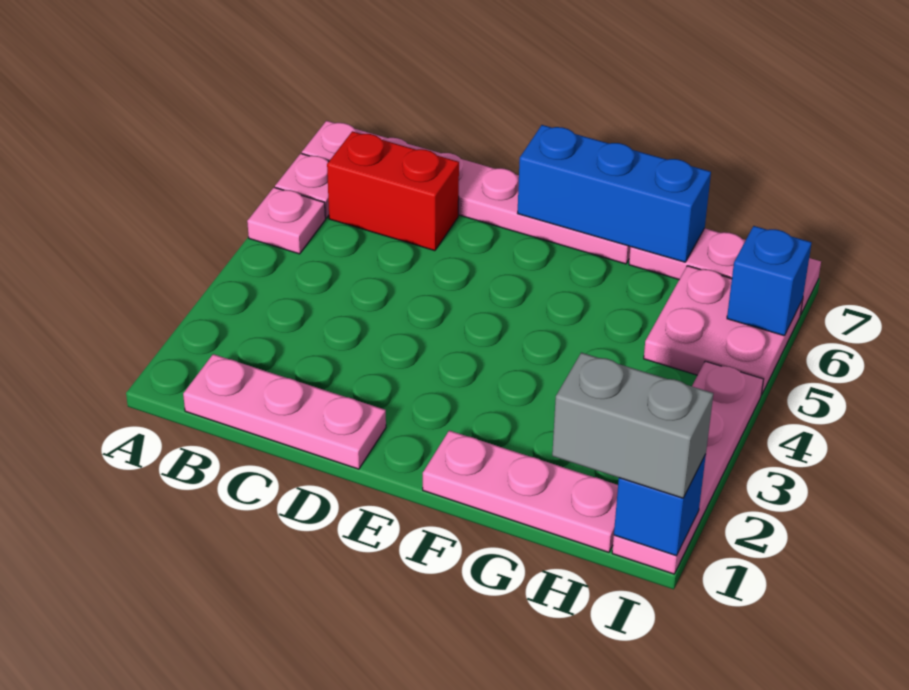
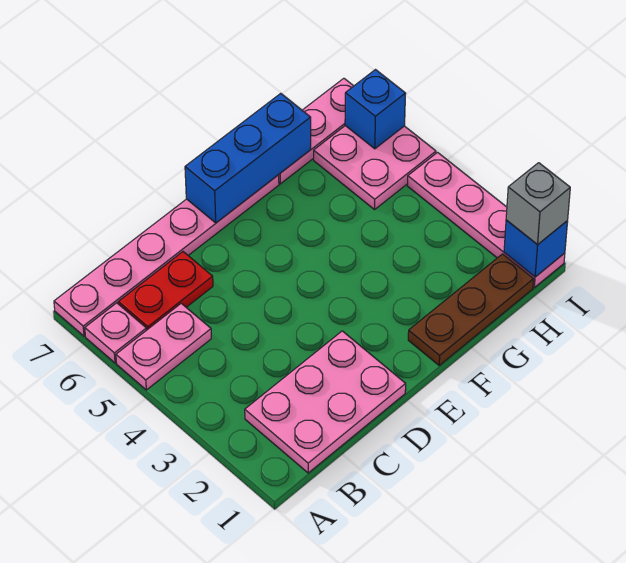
pink plate A5 level 1 -> pink plate A5:B5 level 1
pink plate B1:D1 level 1 -> pink plate B1:D2 level 1
red brick B6:C6 level 1 -> red plate B6:C6 level 1
pink plate F1:H1 level 1 -> brown plate F1:H1 level 1
grey brick H1:I1 level 3 -> grey brick I1 level 3

